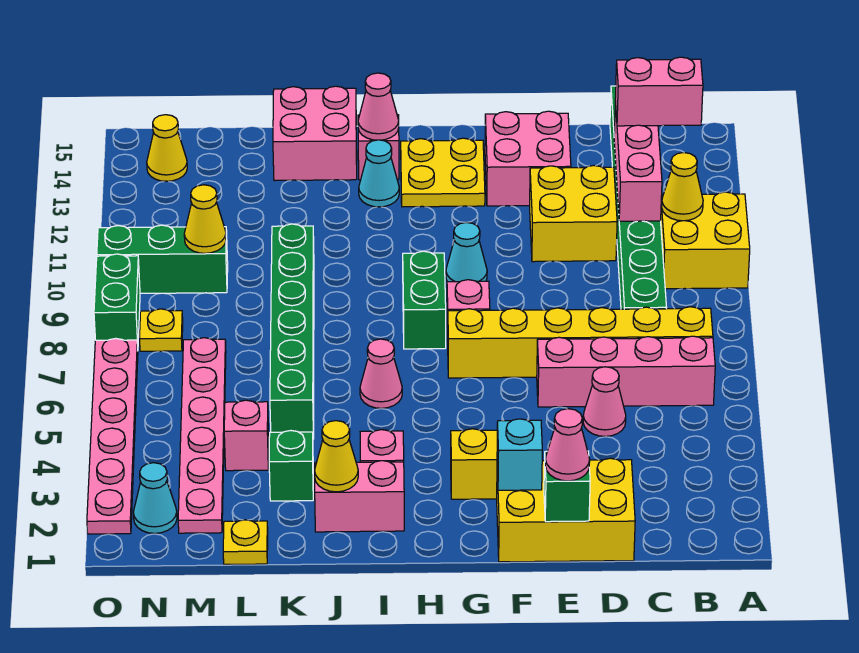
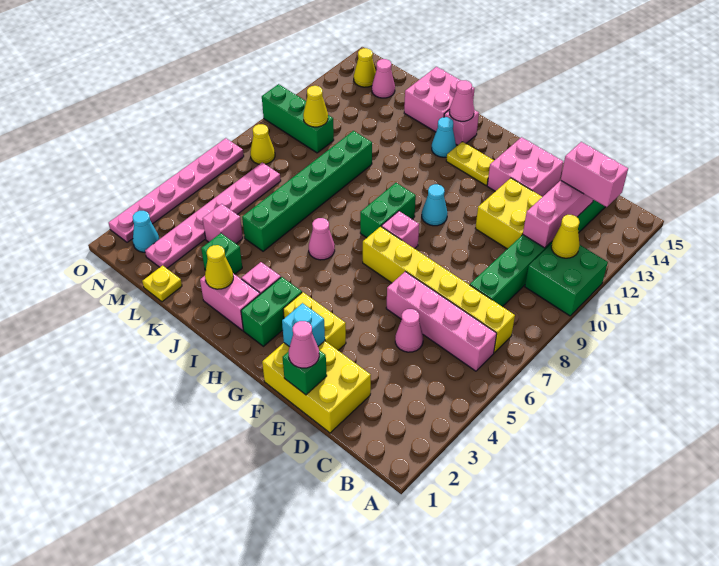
yellow brick A10:B11 level 1 -> green brick A10:B11 level 1
yellow plate G13:H14 level 1 -> yellow plate G13:H13 level 1
none -> pink cone M14 level 1
yellow plate N8 level 1 -> yellow cone N8 level 1
green brick O8:O9 level 1 -> green brick H2:H3 level 1

